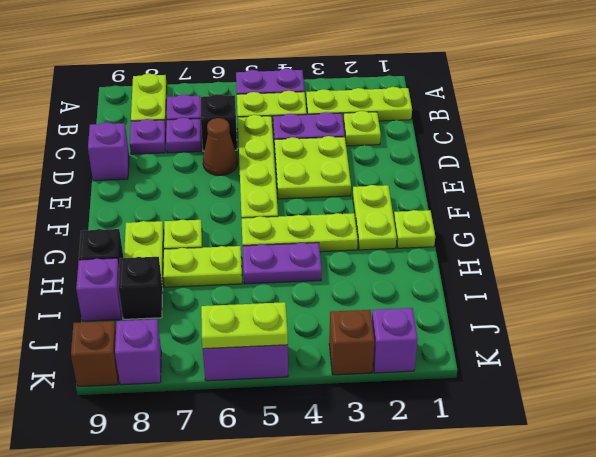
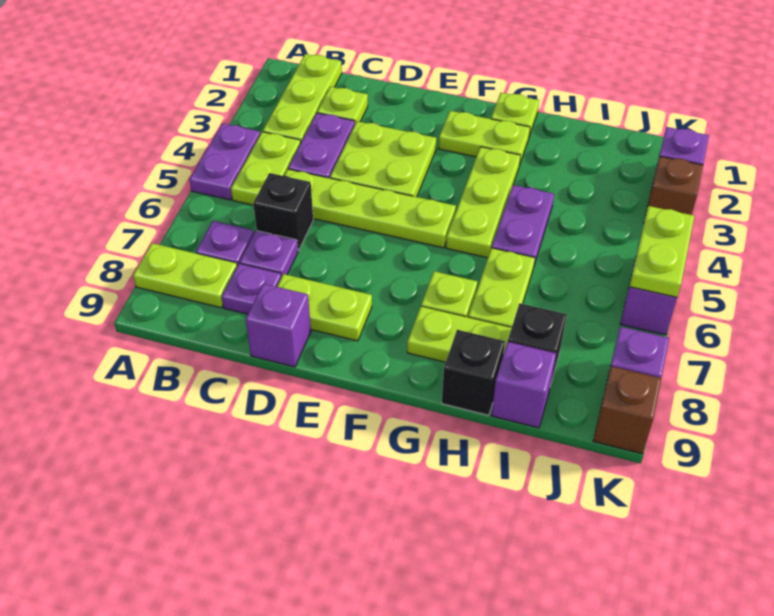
brown cone D6 level 1 -> none
none -> lime plate D8:E8 level 1

